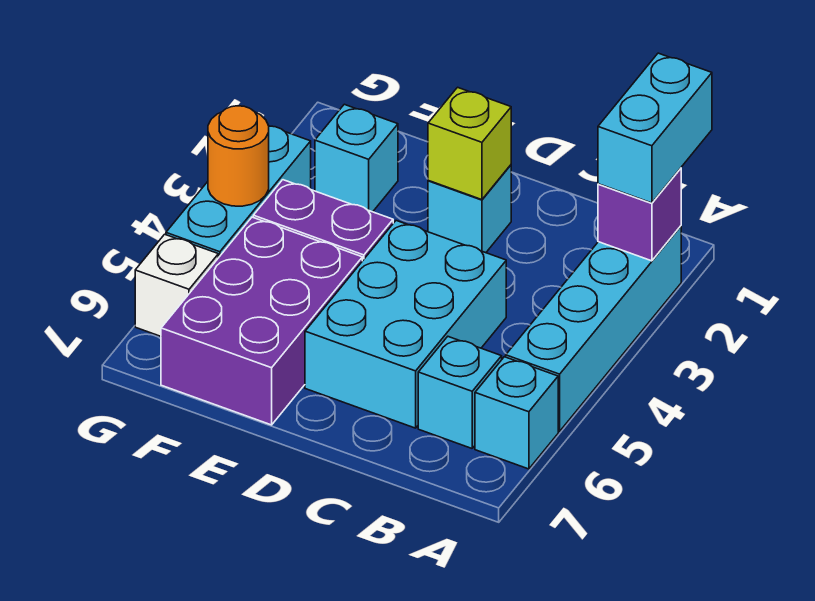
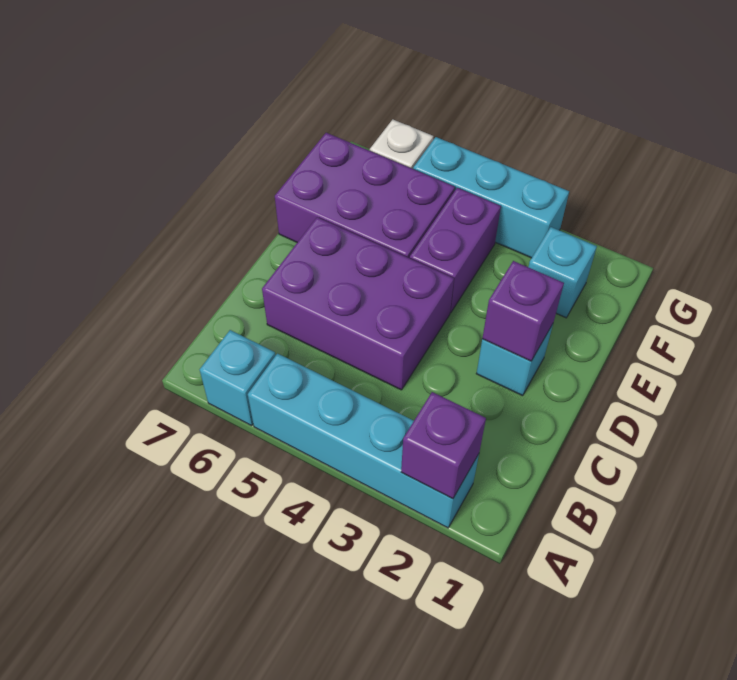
cyan brick A1:A2 level 3 -> none
cyan brick B6 level 1 -> none
cyan brick C4:D6 level 1 -> purple brick C4:D6 level 1
lime brick D2 level 2 -> purple brick D2 level 2
orange round brick G4 level 2 -> none

